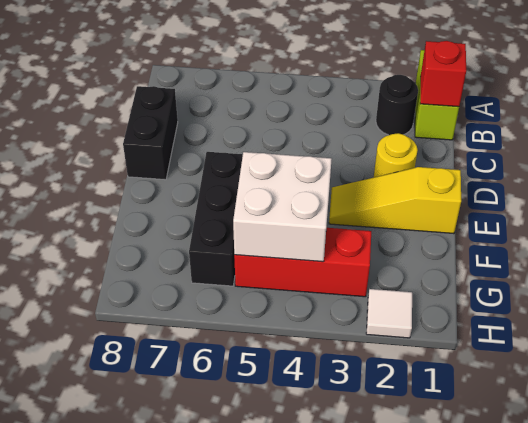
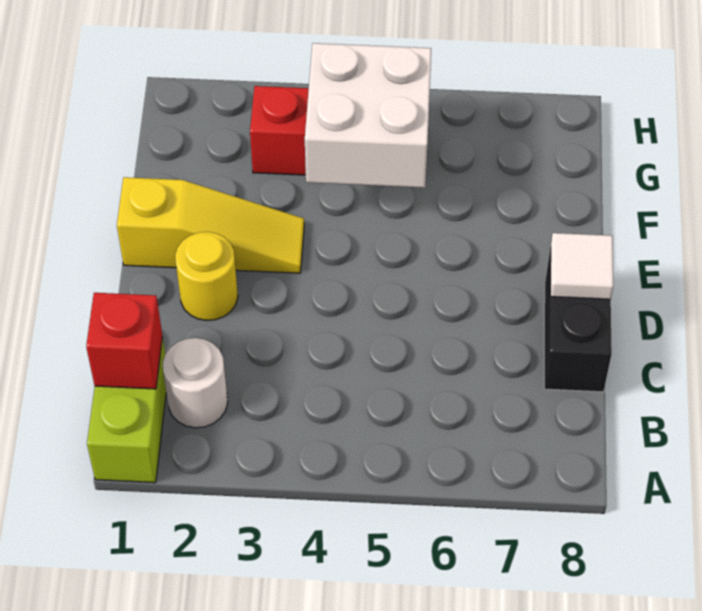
black round brick B2 level 1 -> white round brick B2 level 1
black brick E6:G6 level 1 -> none
white tile H2 level 1 -> white tile D8 level 2

